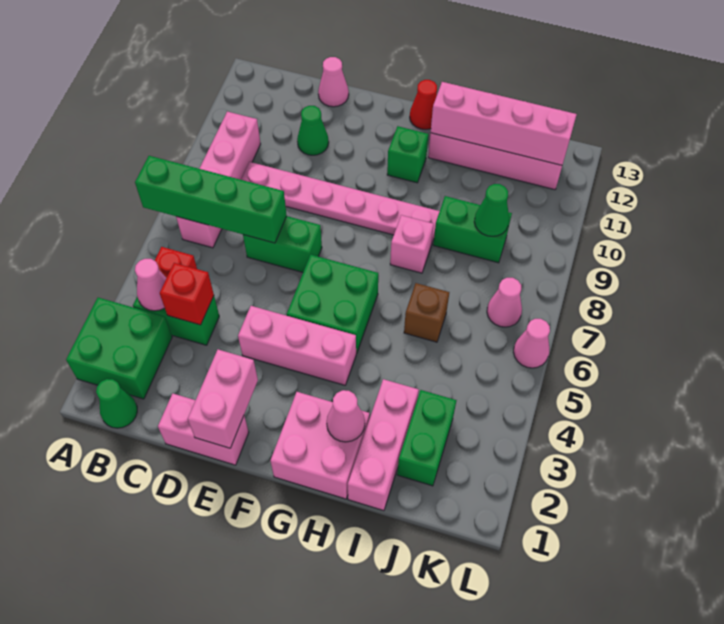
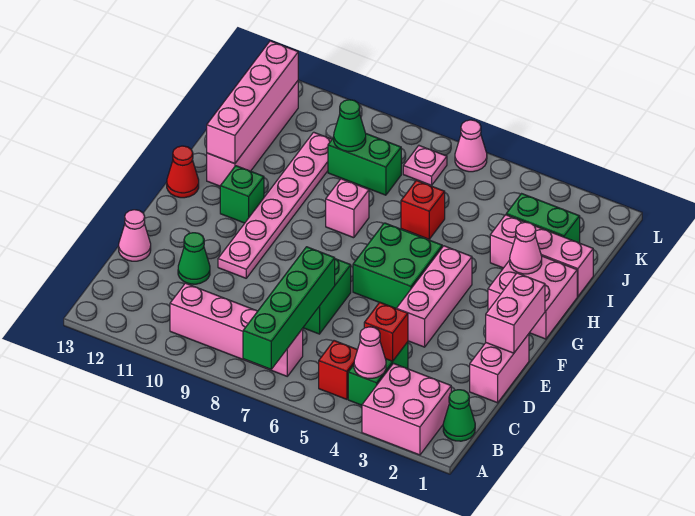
green brick A2:B3 level 1 -> pink brick A2:B3 level 1
pink plate C9:H9 level 1 -> pink plate E10:J10 level 1
pink brick E1:E2 level 2 -> pink brick E1:F1 level 2
brown brick I6 level 1 -> red brick I6 level 1
green brick I9:J9 level 1 -> green brick J8:J9 level 1
pink cone K7 level 1 -> pink plate K7 level 1

